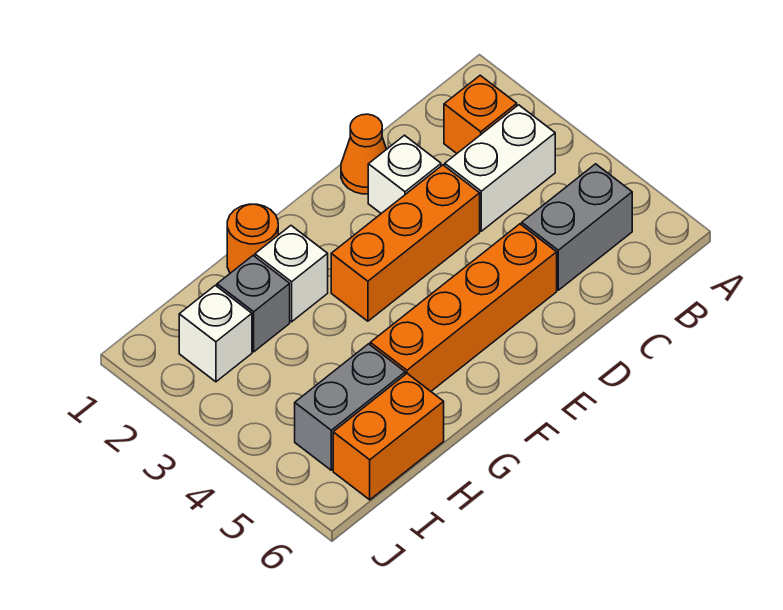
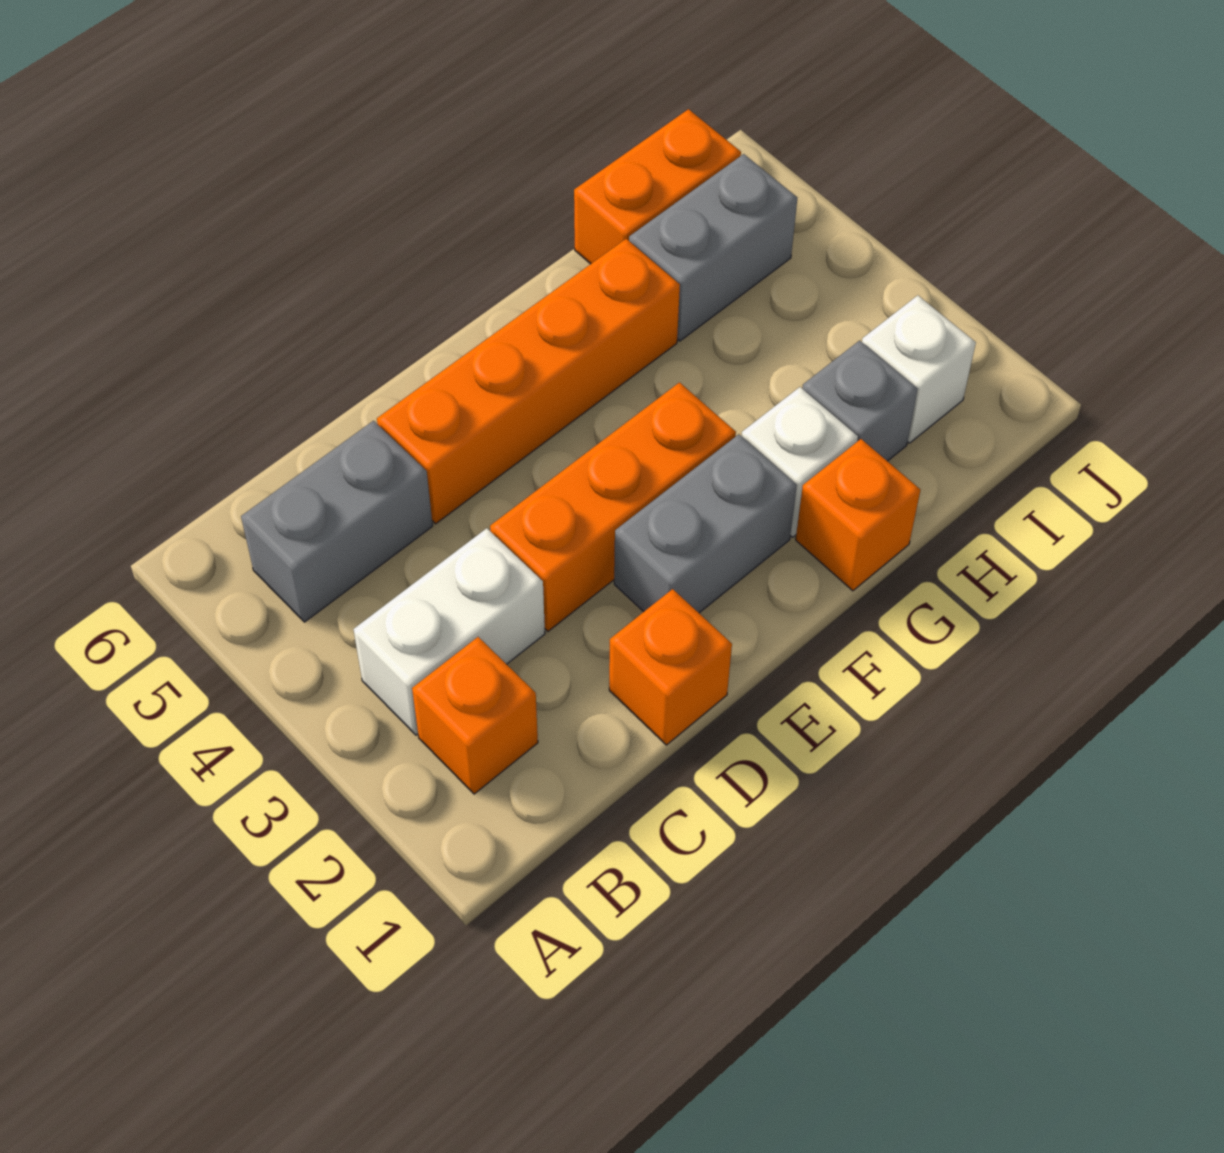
orange cone D1 level 1 -> orange brick D1 level 1
white brick D2 level 1 -> none
none -> grey brick E2:F2 level 1
orange round brick G1 level 1 -> orange brick G1 level 1

